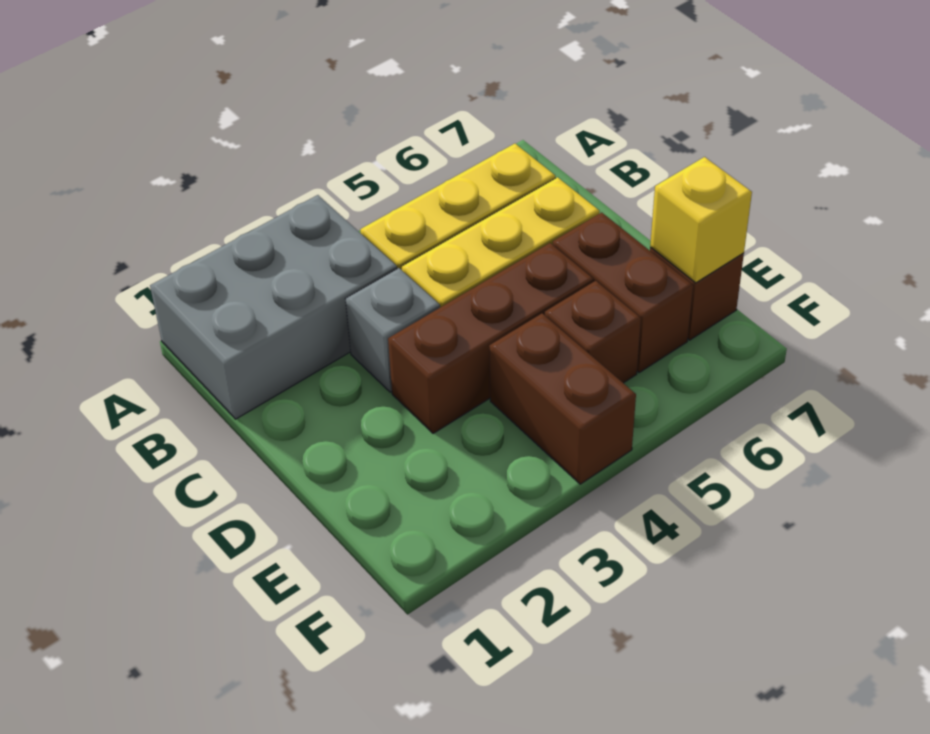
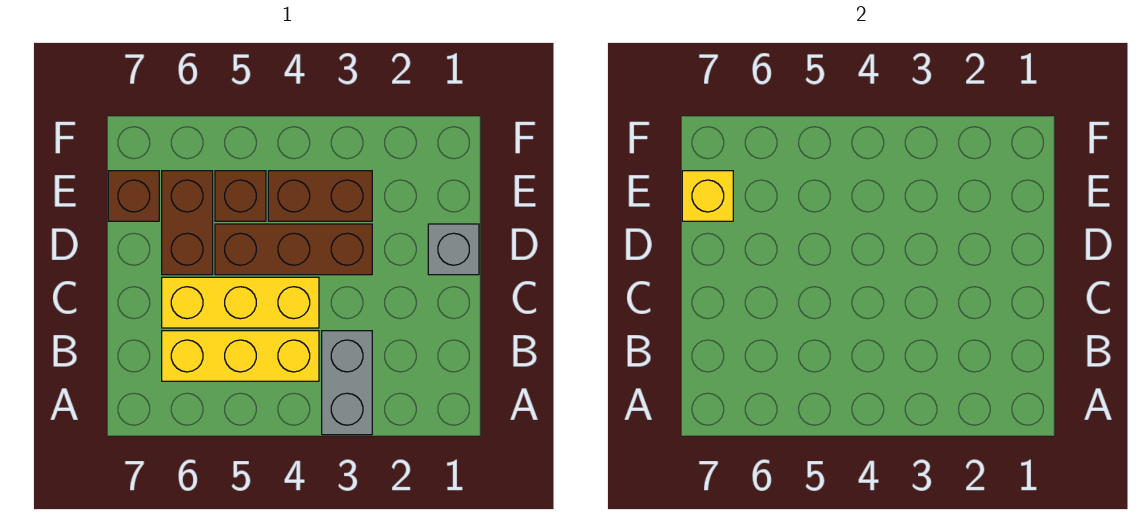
grey brick A1:B3 level 1 -> grey brick A3:B3 level 1
grey brick C3 level 1 -> grey brick D1 level 1
brown brick E4:F4 level 1 -> brown brick E3:E4 level 1

